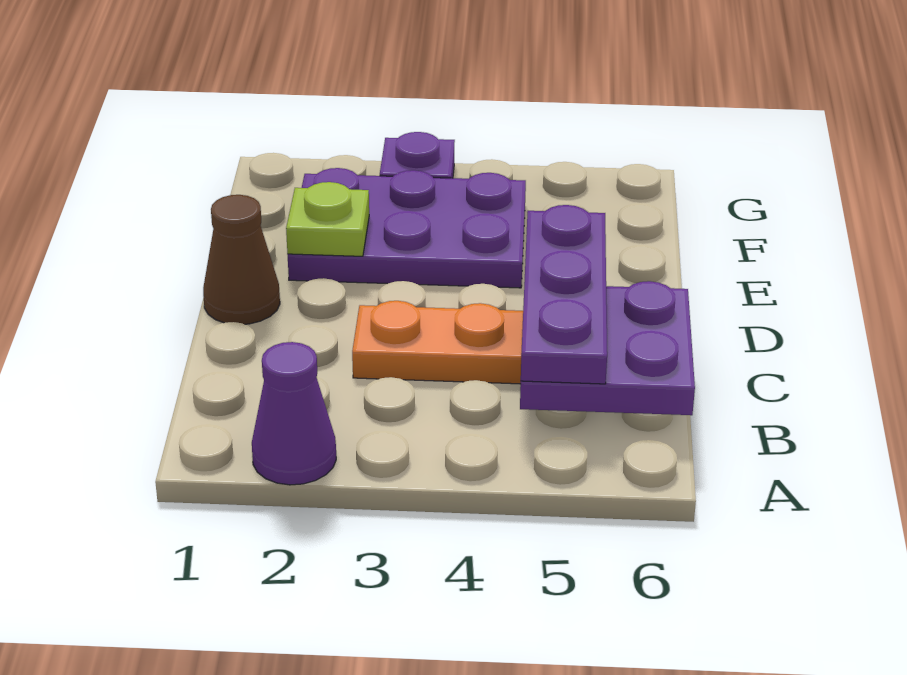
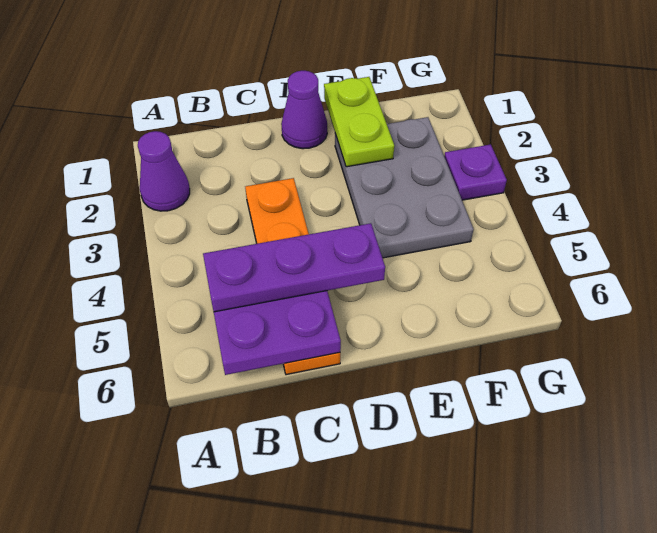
brown cone D1 level 1 -> purple cone D1 level 1
purple plate E2:F4 level 1 -> grey plate E2:F4 level 1
lime plate E2 level 2 -> lime plate E1:E2 level 2

